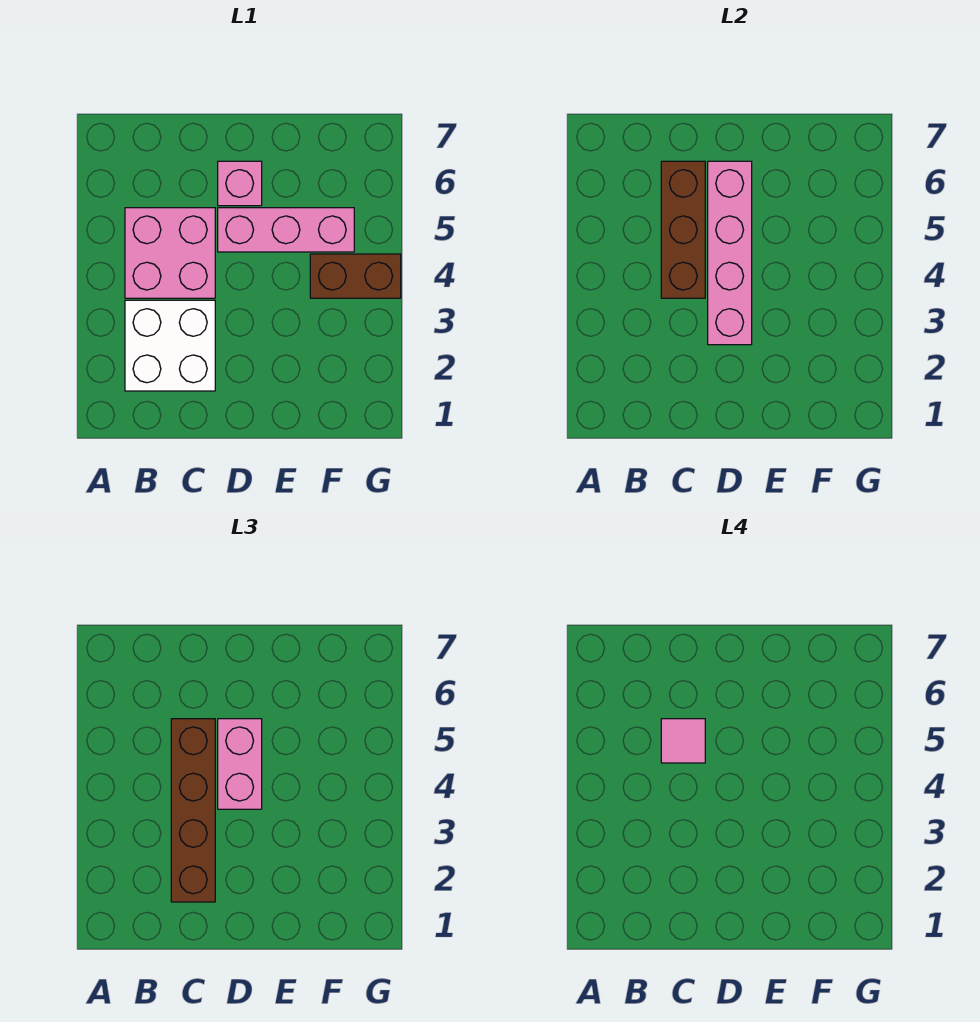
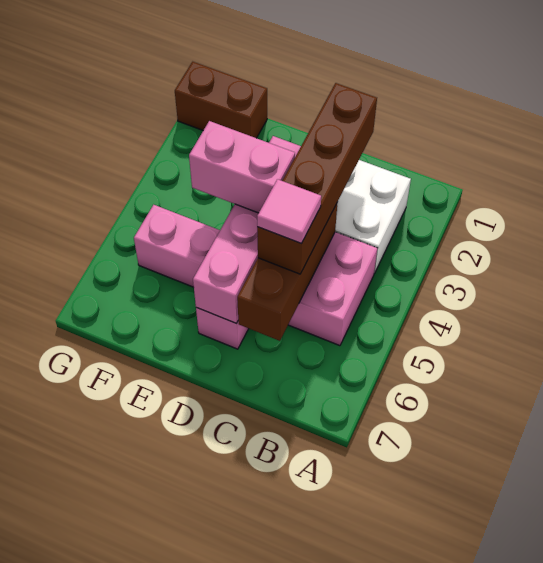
pink brick D4:D5 level 3 -> pink brick D4:E4 level 3
brown brick F4:G4 level 1 -> brown brick F1:G1 level 1

